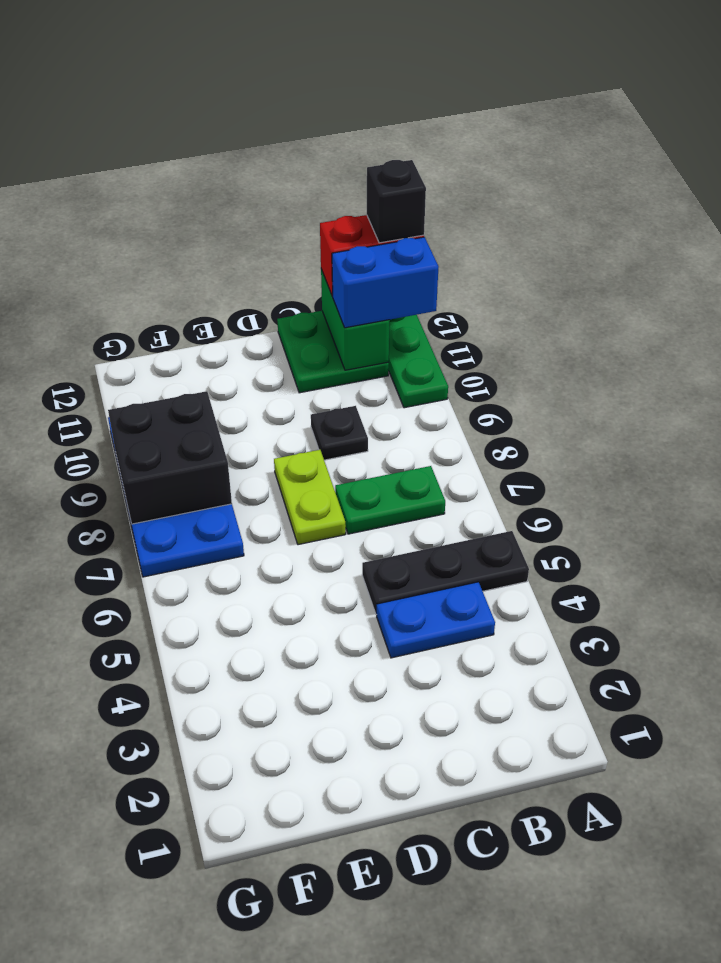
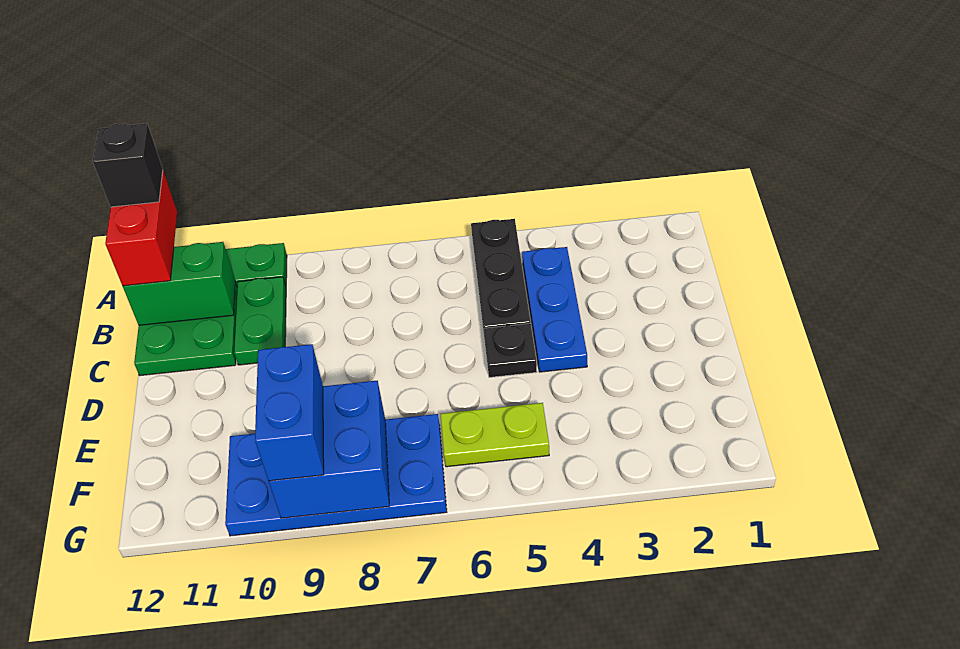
blue brick A11:B11 level 3 -> blue brick F9:G9 level 3
blue plate B4:C4 level 1 -> blue plate B4:D4 level 1
green plate B7:C7 level 1 -> green plate B10:C10 level 1
black plate C9 level 1 -> black plate D5 level 1
lime plate D7:D8 level 1 -> lime plate F5:F6 level 1
black brick F8:G9 level 2 -> blue brick F8:G9 level 2

